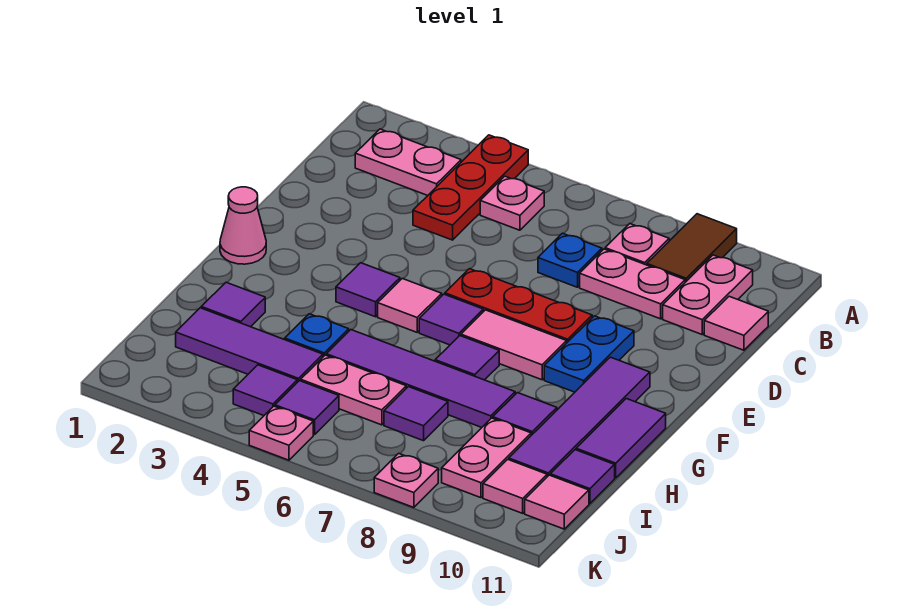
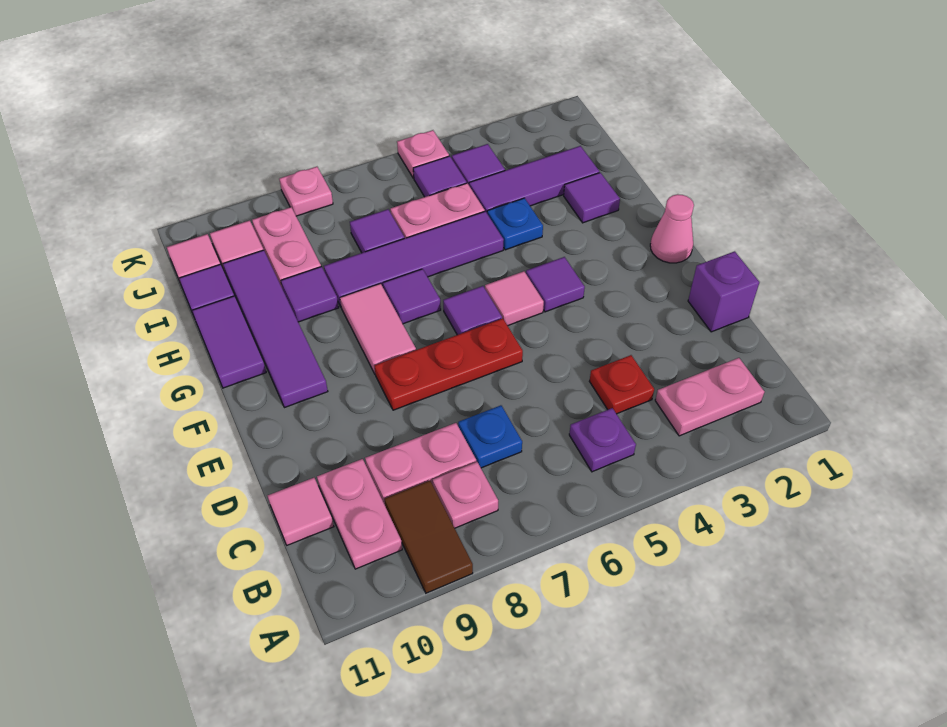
red plate A4:C4 level 1 -> red plate C4 level 1
pink plate B5 level 1 -> purple plate B5 level 1
none -> purple brick D1 level 1
blue plate E9:F9 level 1 -> none
pink tile F7:F8 level 1 -> pink tile F8:G8 level 1

